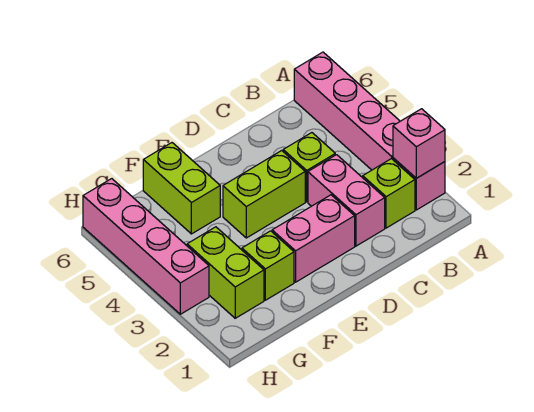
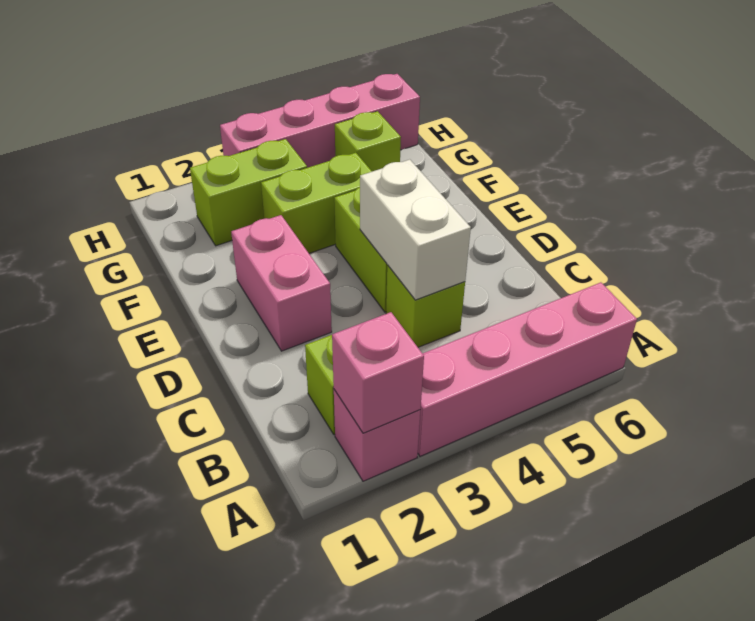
pink brick C2:C3 level 1 -> none
none -> white brick C4:D4 level 2
lime brick F2 level 1 -> lime brick G5 level 1
lime brick F5:F6 level 1 -> lime brick F3:F4 level 1

